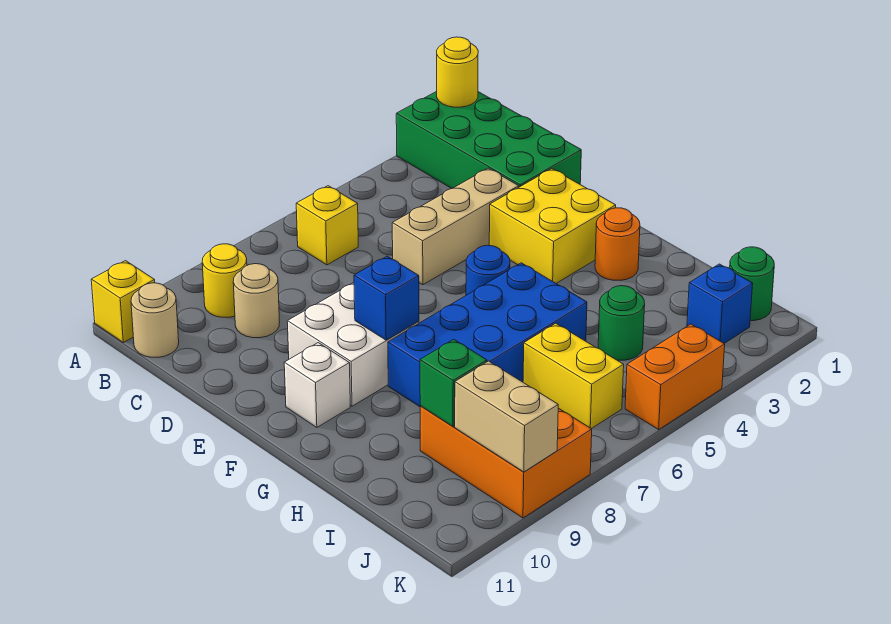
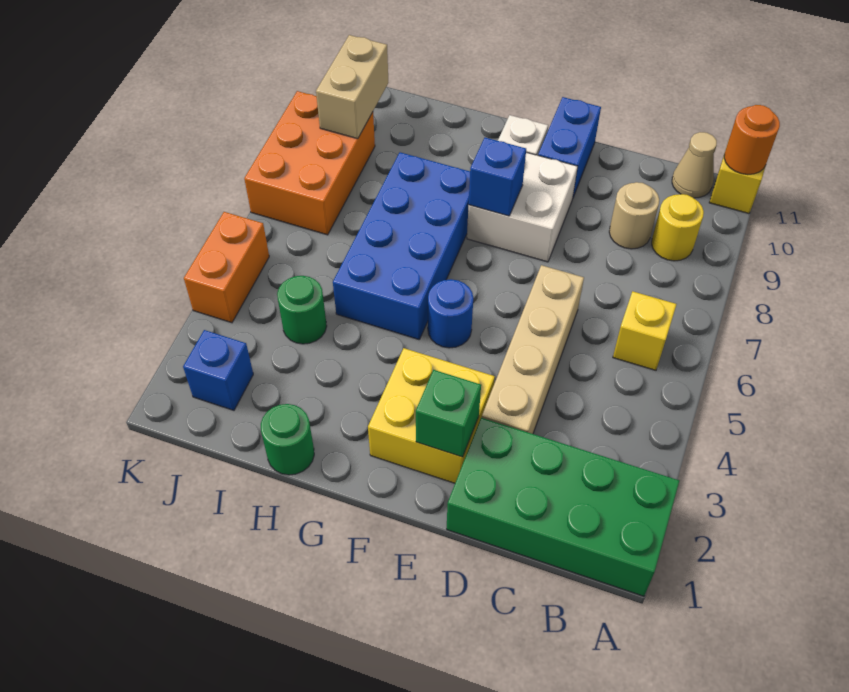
yellow round brick A1 level 2 -> none
tan round brick B11 level 1 -> tan cone B11 level 1
tan brick D3:D5 level 1 -> tan brick D3:D6 level 1
none -> blue brick E10:E11 level 1
orange round brick G2 level 1 -> orange round brick A11 level 2
yellow brick I6:J6 level 1 -> none
orange brick I8:K9 level 1 -> orange brick J7:K9 level 1
green brick I9 level 2 -> green brick E2 level 2
green round brick J1 level 1 -> green round brick H1 level 1
tan brick J9:K9 level 2 -> tan brick J9:J10 level 2

